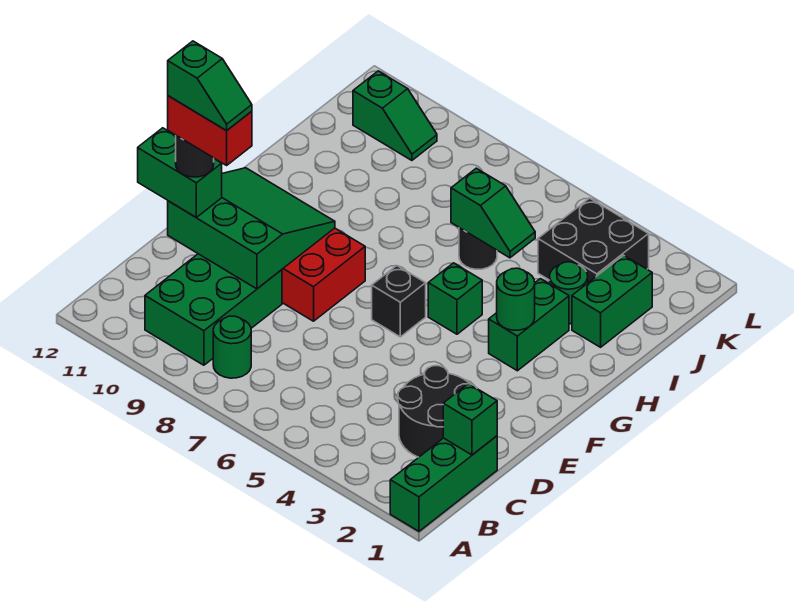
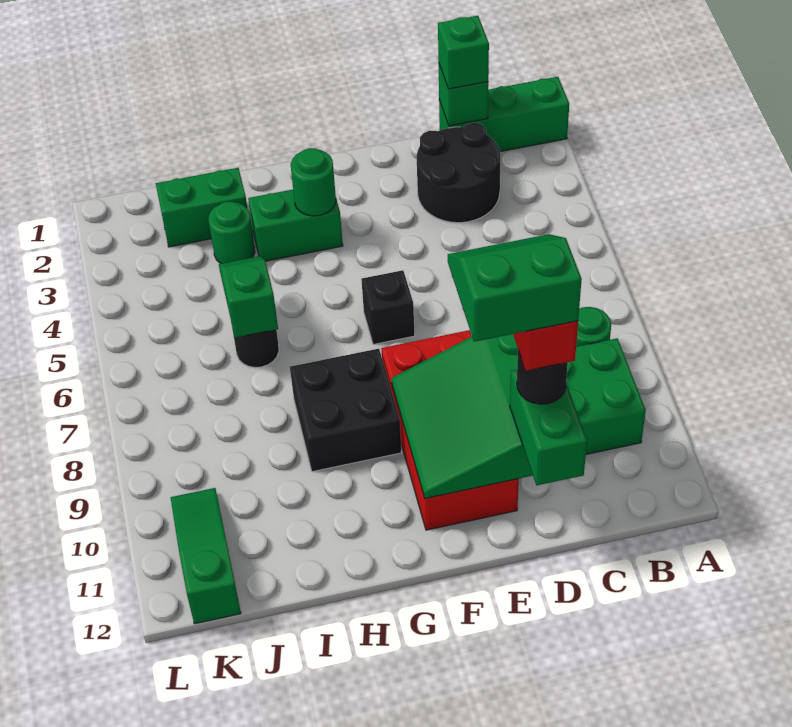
green slope D10:D11 level 6 top 11 -> green slope D10:E11 level 6 top 11
green brick G5 level 1 -> green brick C1 level 3
black brick J3:K4 level 1 -> black brick G8:H9 level 1
green slope K10:K11 level 1 top 11 -> green slope K10:K12 level 1 top 12

